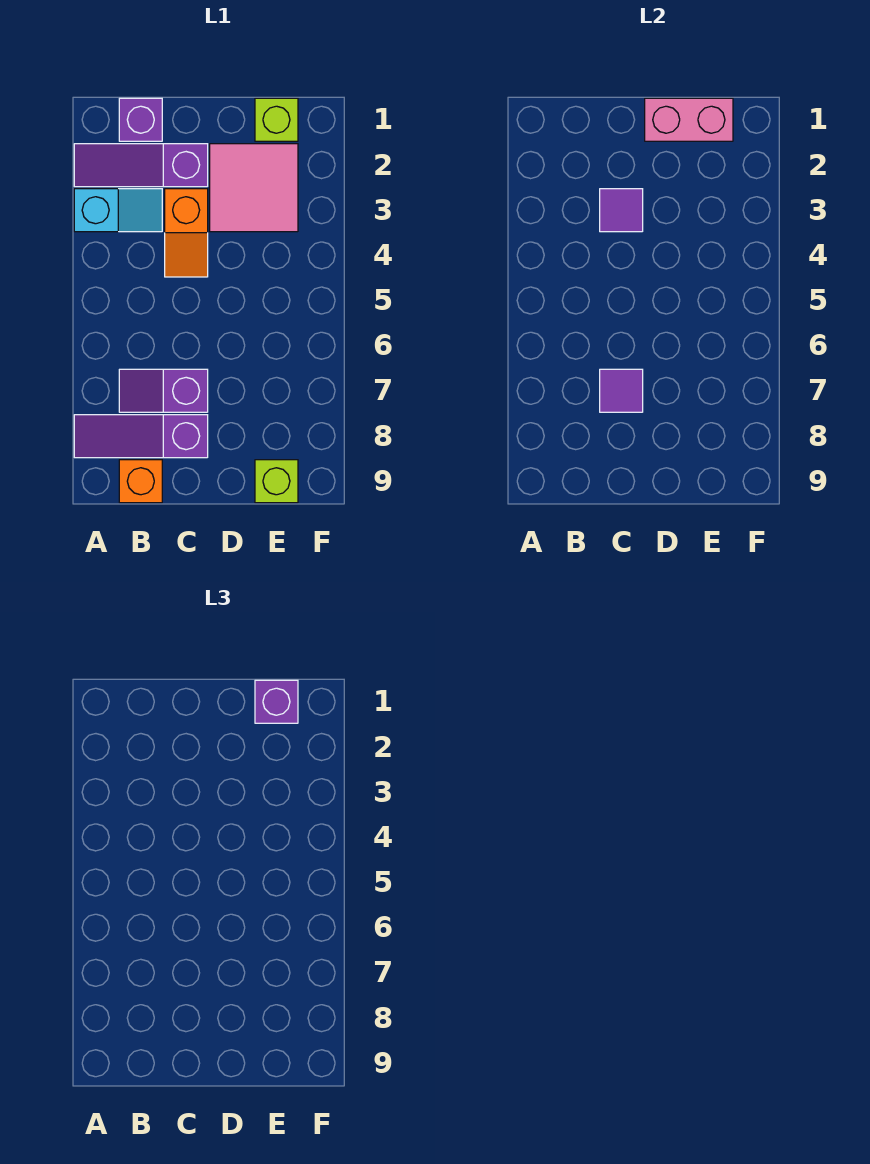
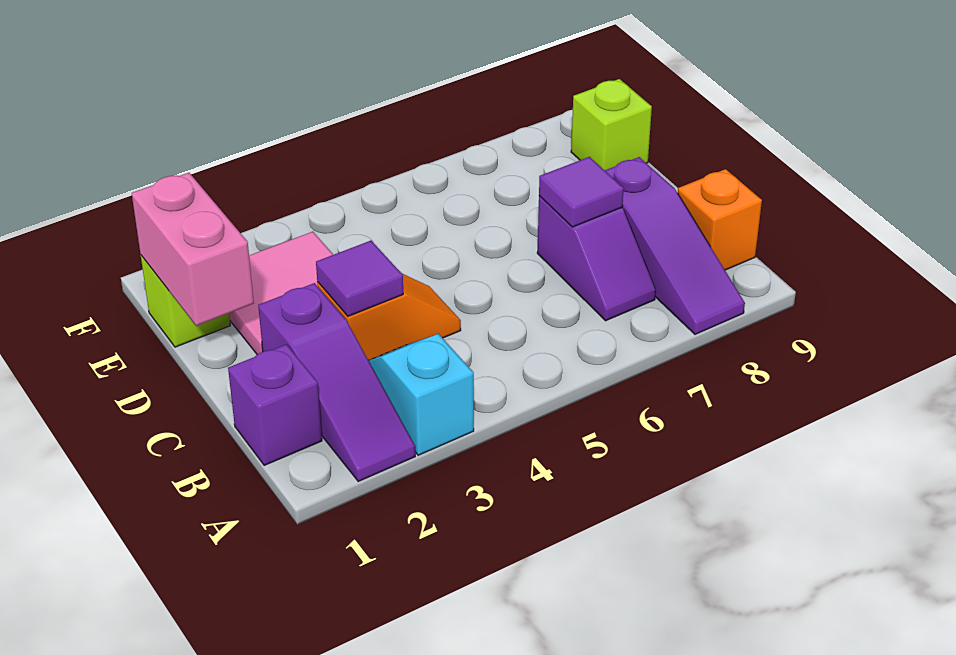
purple brick E1 level 3 -> none

